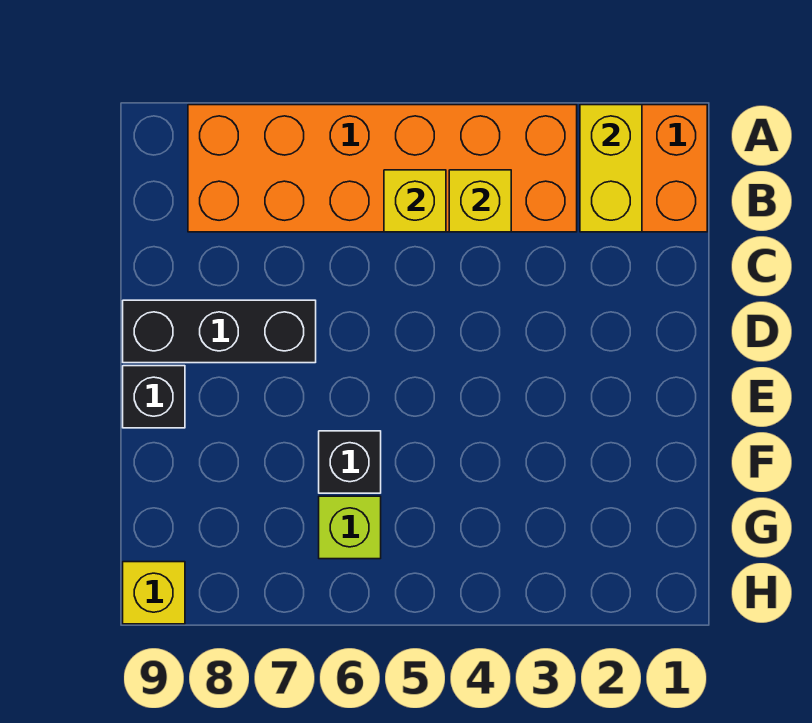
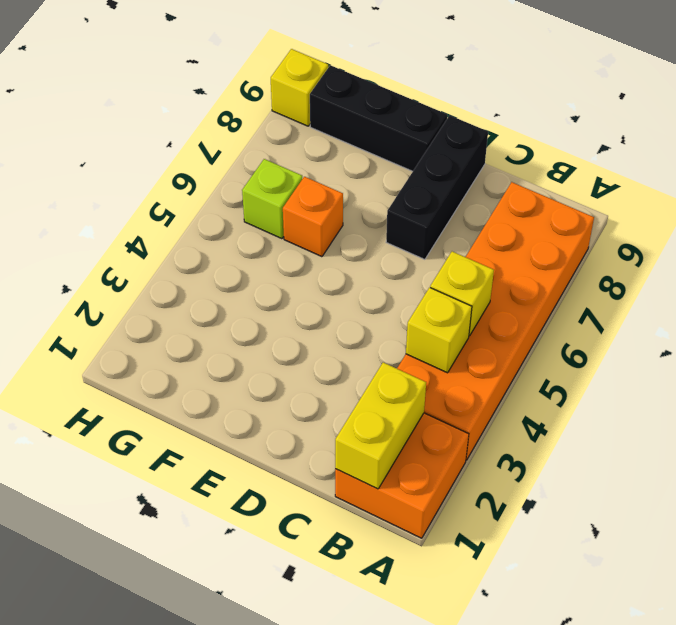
yellow brick A2:B2 level 2 -> yellow brick B1:B2 level 2
black brick E9 level 1 -> black brick E9:G9 level 1
black brick F6 level 1 -> orange brick F6 level 1

